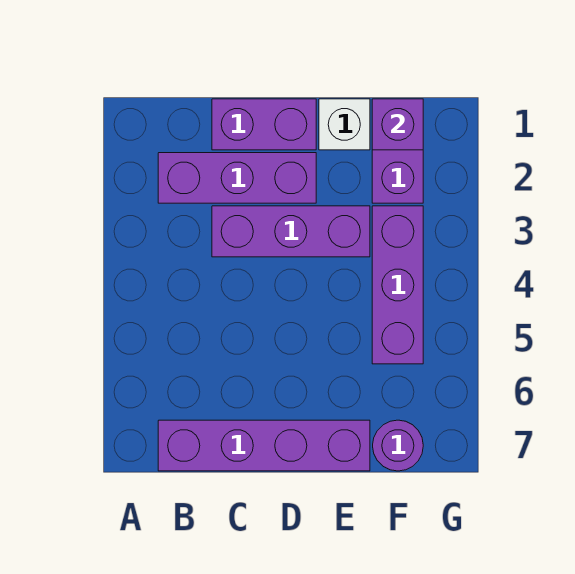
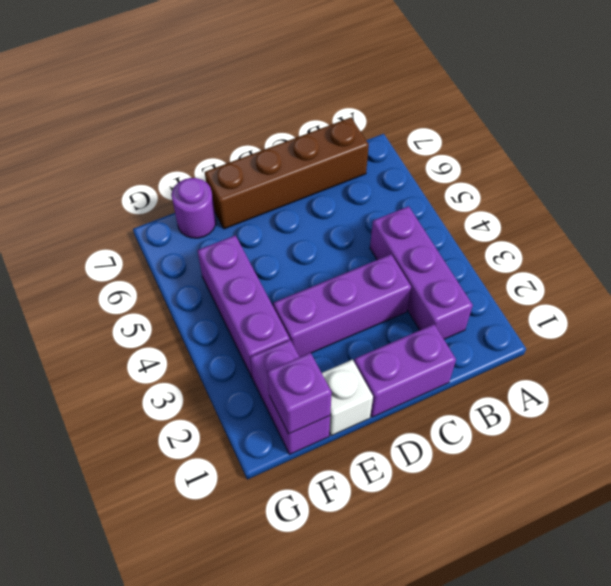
purple brick B2:D2 level 1 -> purple brick B2:B4 level 1
purple brick B7:E7 level 1 -> brown brick B7:E7 level 1

